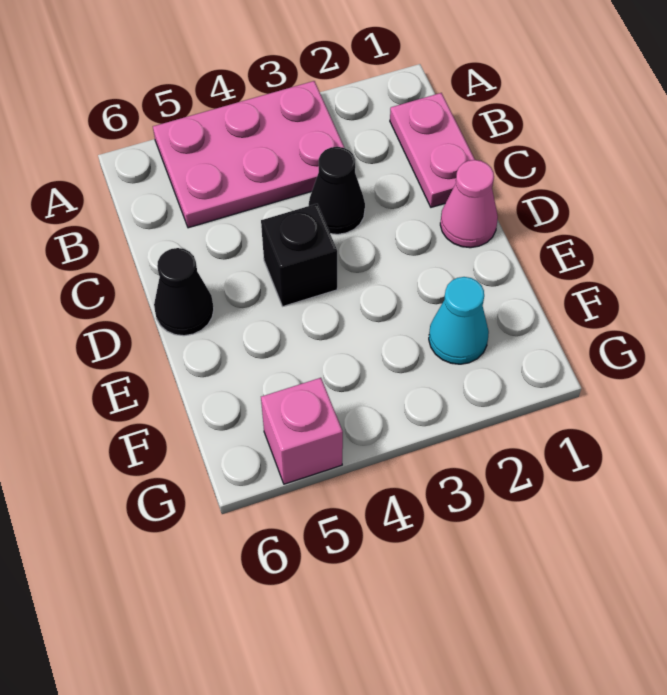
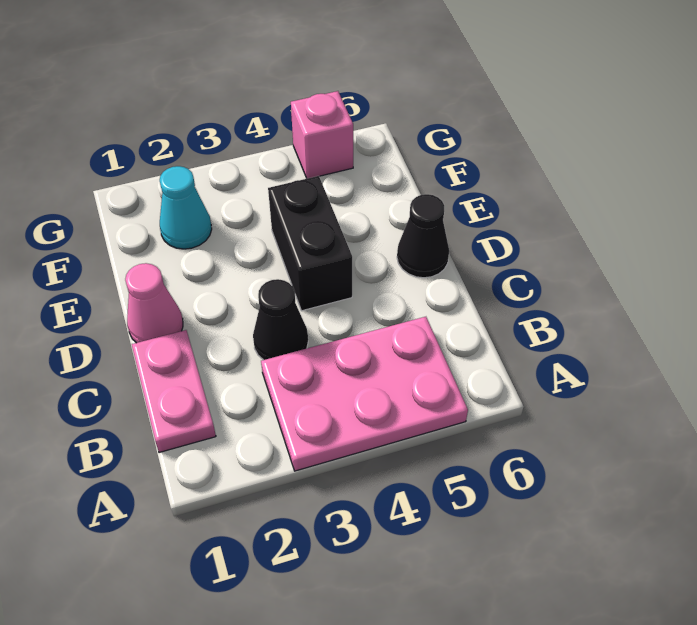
black brick D4 level 1 -> black brick D4:E4 level 1

